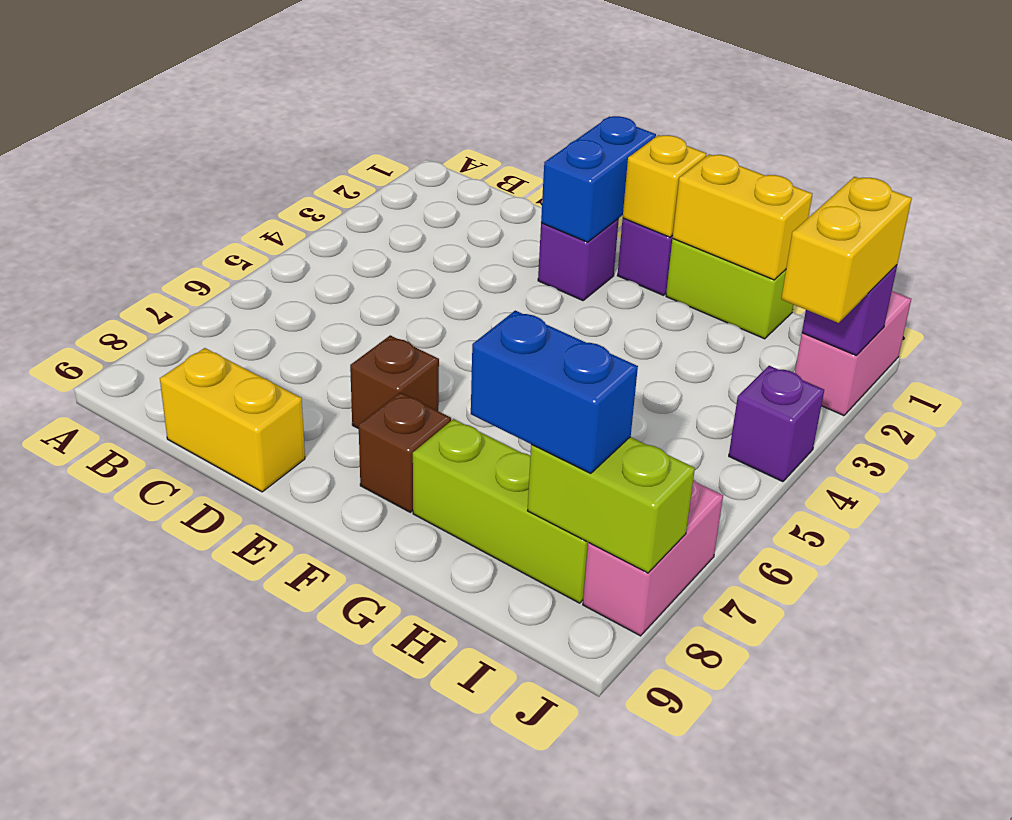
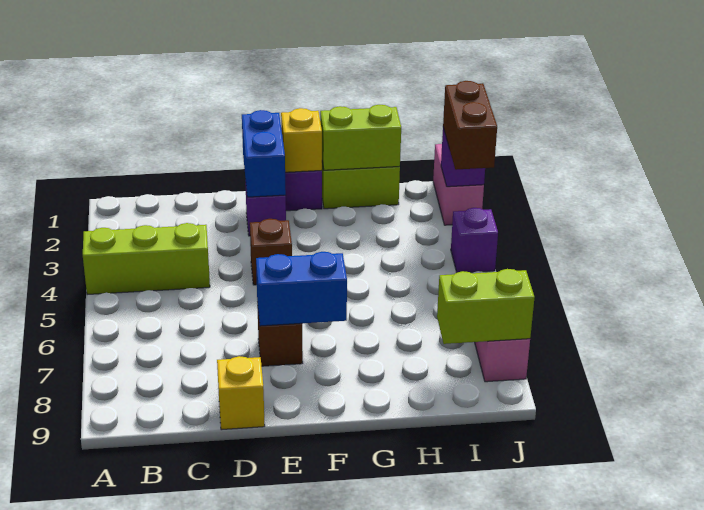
yellow brick C9:D9 level 1 -> yellow brick D9 level 1
brown brick F8 level 1 -> brown brick E4 level 1
yellow brick G1:H1 level 2 -> lime brick G1:H1 level 2
lime brick G8:I8 level 1 -> lime brick A4:C4 level 1
blue brick H8:I8 level 3 -> blue brick E7:F7 level 2
yellow brick J2:J3 level 3 -> brown brick J2:J3 level 3

